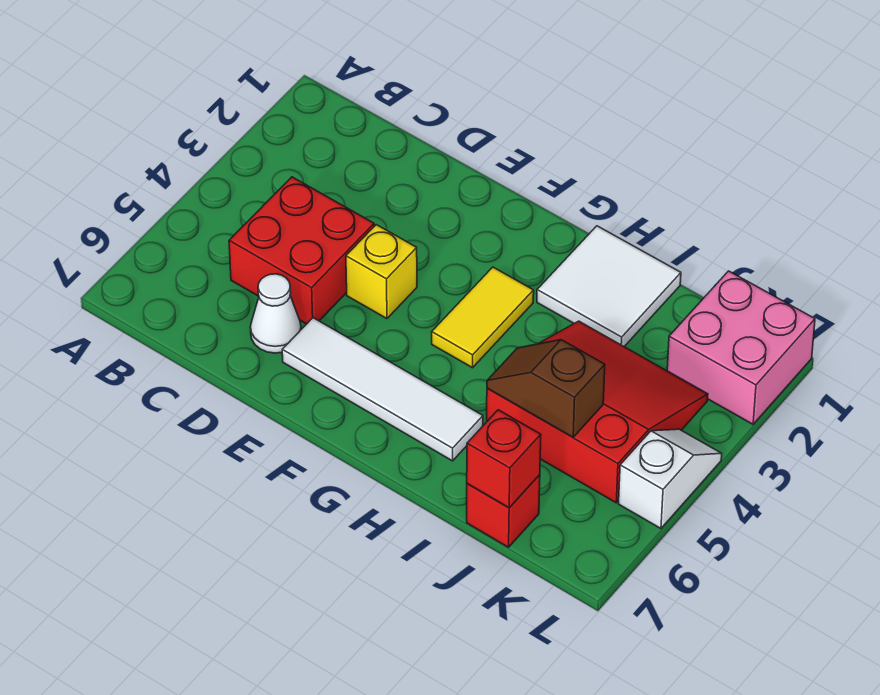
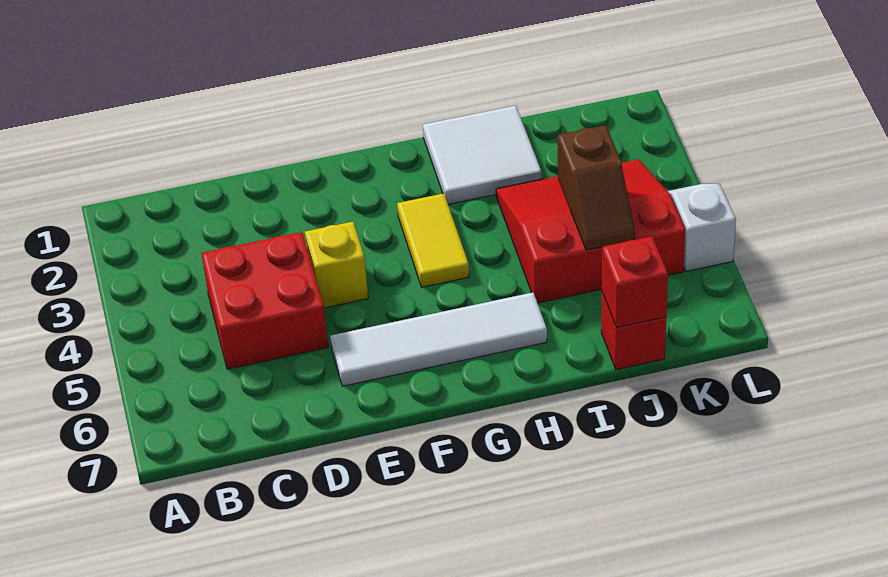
white cone D6 level 1 -> none
brown slope I5:J5 level 2 top J -> brown slope J4:J5 level 2 top 4
pink brick K1:L2 level 1 -> none

